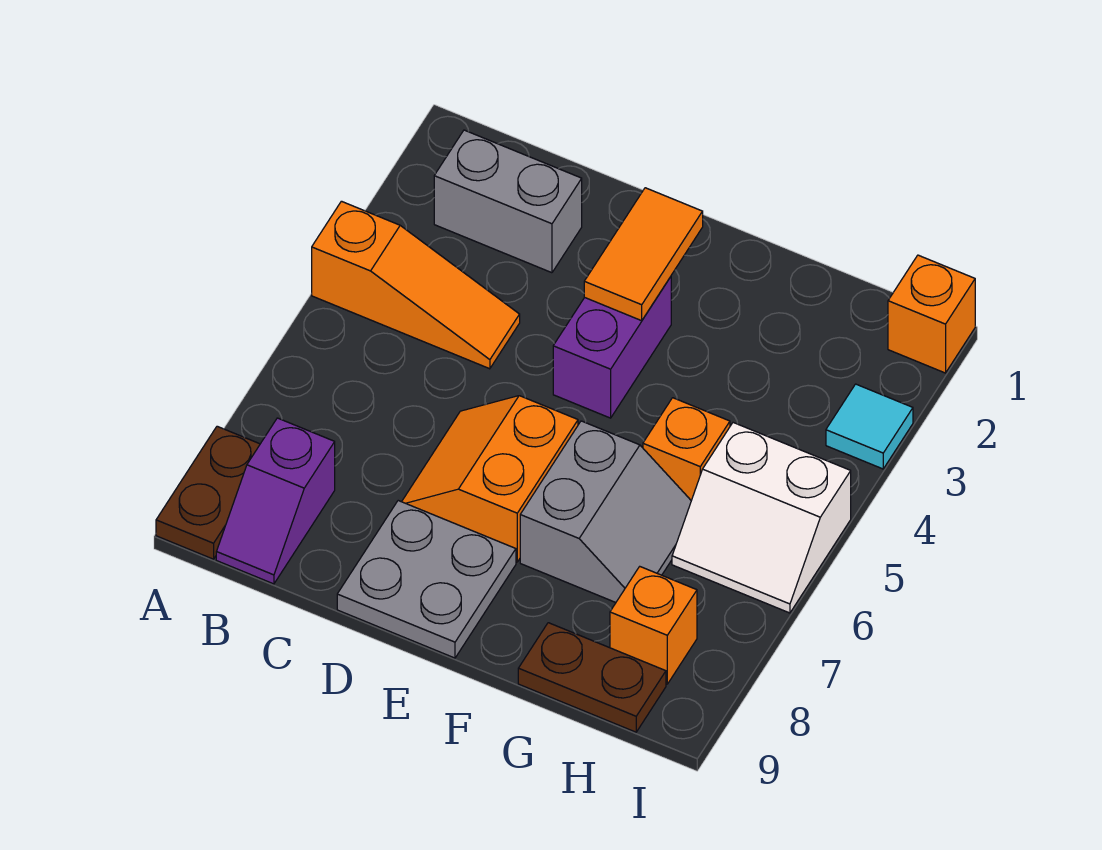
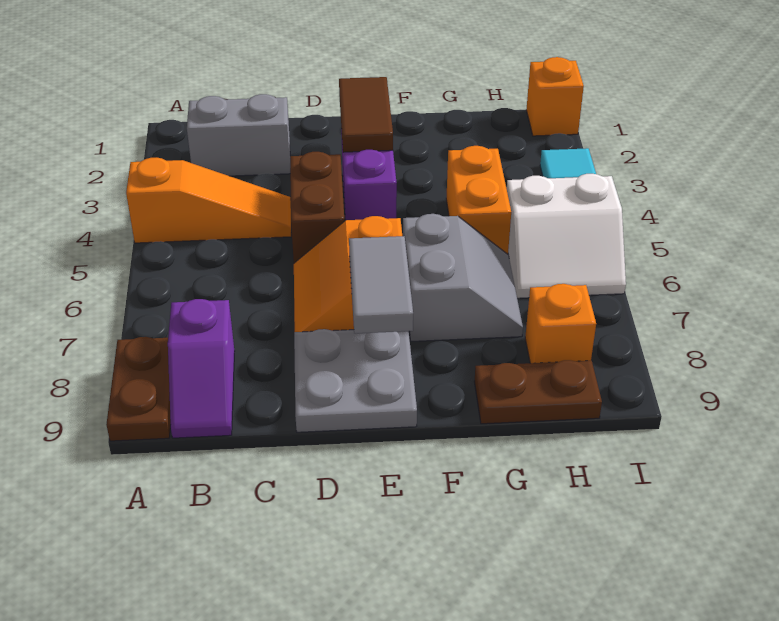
none -> brown brick D4:D5 level 1
orange tile E2:E3 level 2 -> brown tile E2:E3 level 2
none -> grey tile E7:E8 level 2
orange brick G5 level 1 -> orange brick G4:G5 level 1

